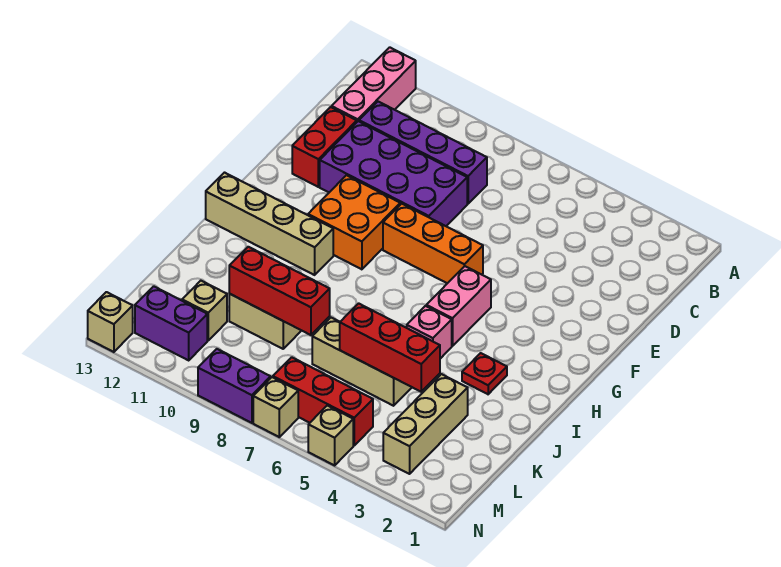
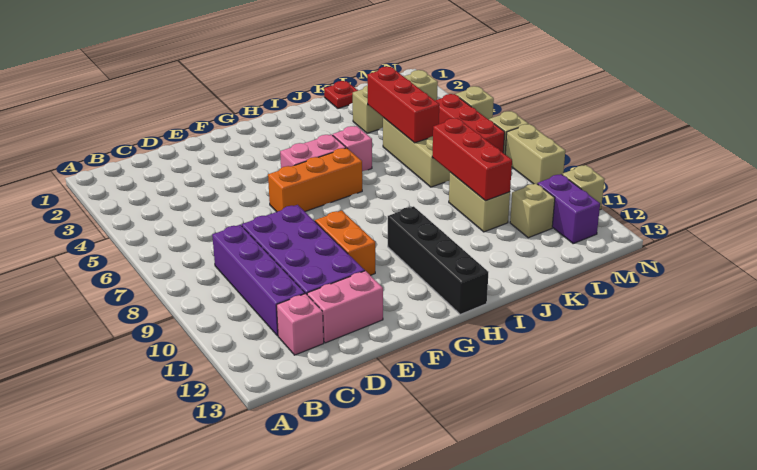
pink brick A12:C12 level 1 -> pink brick C12 level 1
red brick D12:E12 level 1 -> pink brick D12:E12 level 1
orange brick F6:F8 level 1 -> orange brick F6:H6 level 1
orange brick F9:G10 level 1 -> orange brick F9:F10 level 1
tan brick H10:H13 level 1 -> black brick H10:H13 level 1
red plate I3 level 1 -> red plate K1 level 1
purple brick N8:N9 level 1 -> tan brick N8:N9 level 1
tan brick N13 level 1 -> tan brick N11 level 1

